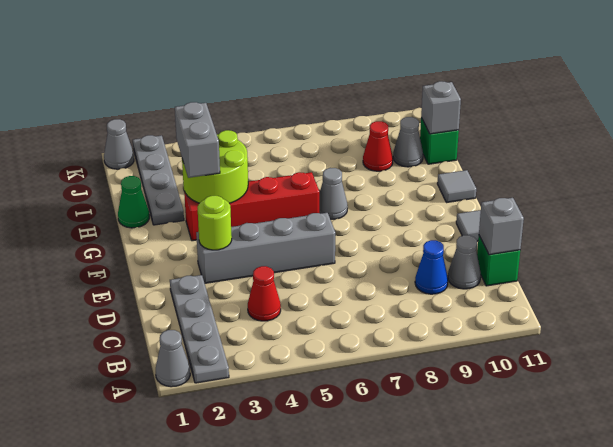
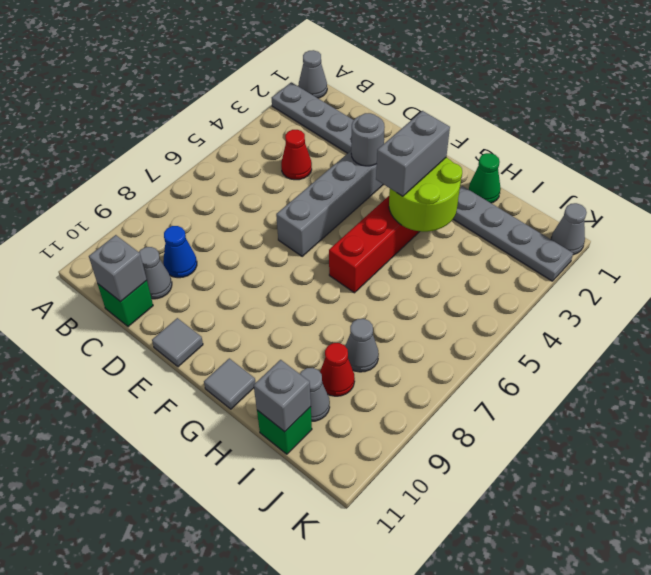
lime round brick E3 level 2 -> grey round brick E3 level 2
grey brick G3:H3 level 3 -> grey brick G3:G4 level 3
grey cone G7 level 1 -> grey cone I8 level 1

